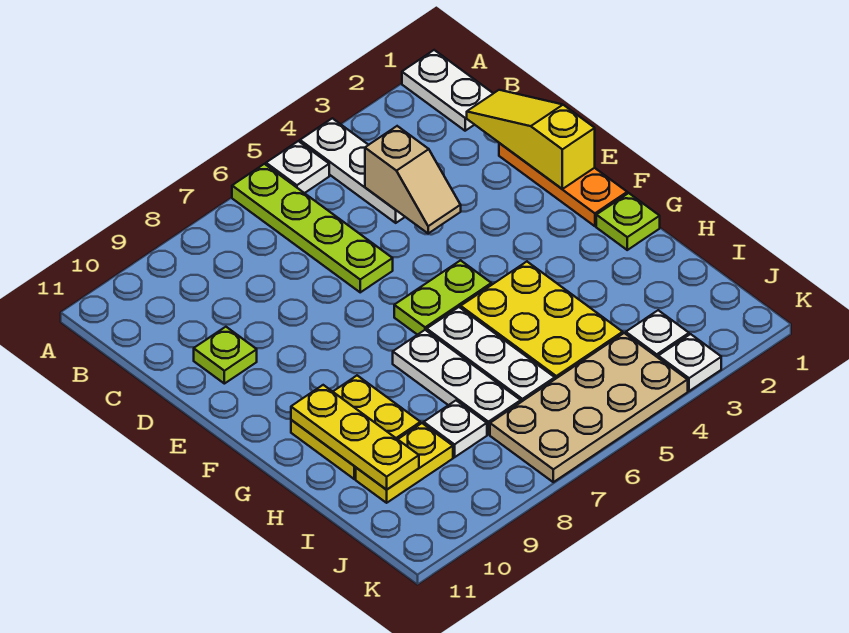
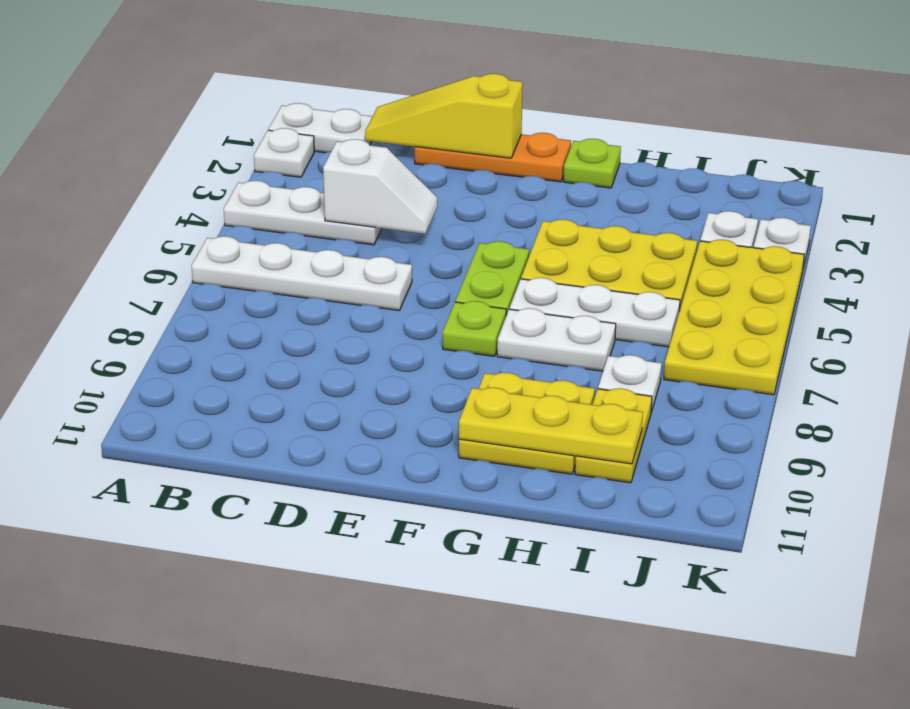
white plate A5 level 1 -> white plate A2 level 1
lime plate A6:D6 level 1 -> white plate A6:D6 level 1
tan slope C4:D4 level 2 top C -> white slope C4:D4 level 2 top C
lime plate D10 level 1 -> lime plate F7 level 1
white plate G7:I7 level 1 -> white plate G7:H7 level 1
tan plate J4:K7 level 1 -> yellow plate J4:K7 level 1

